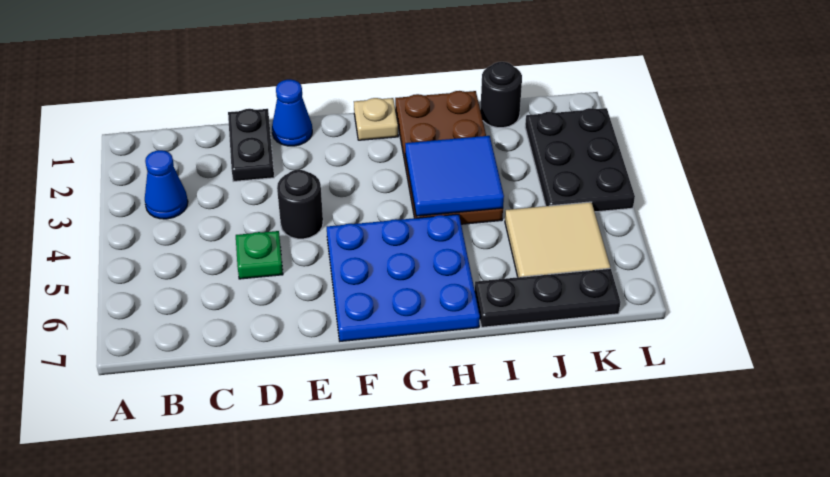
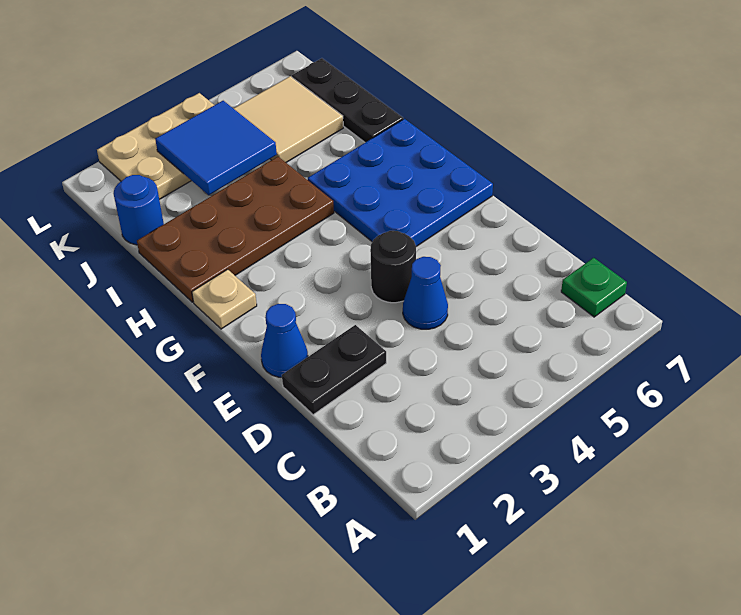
blue cone B3 level 1 -> blue cone D4 level 1
green plate D5 level 1 -> green plate B7 level 1
blue tile H3:I4 level 2 -> blue tile J3:K4 level 2
black round brick J1 level 1 -> blue round brick J1 level 1
black plate K2:L4 level 1 -> tan plate K2:L4 level 1

